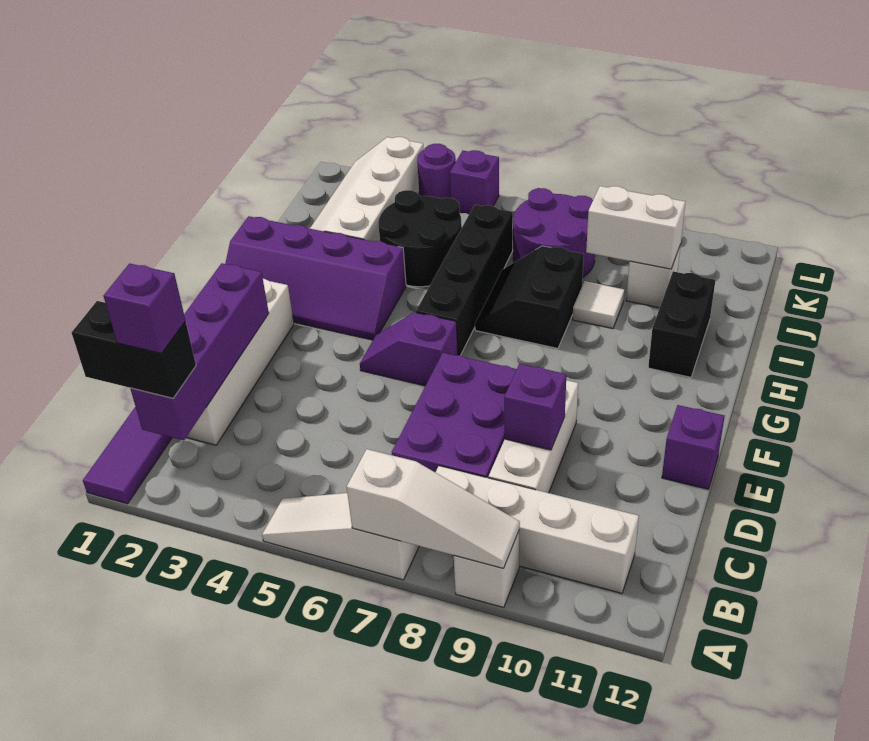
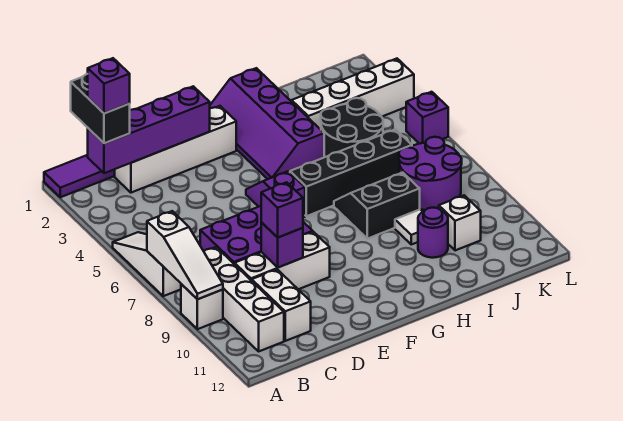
purple brick E12 level 1 -> purple brick D9 level 3
black brick H11:I11 level 1 -> none
white brick J9:J10 level 2 -> white brick C10:C11 level 1
purple round brick L4 level 1 -> purple round brick I10 level 1

